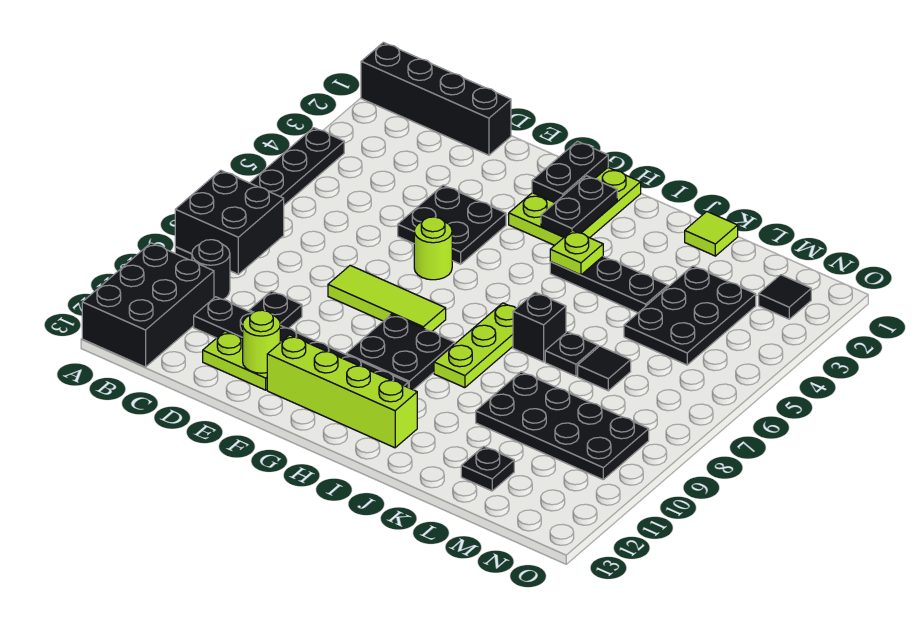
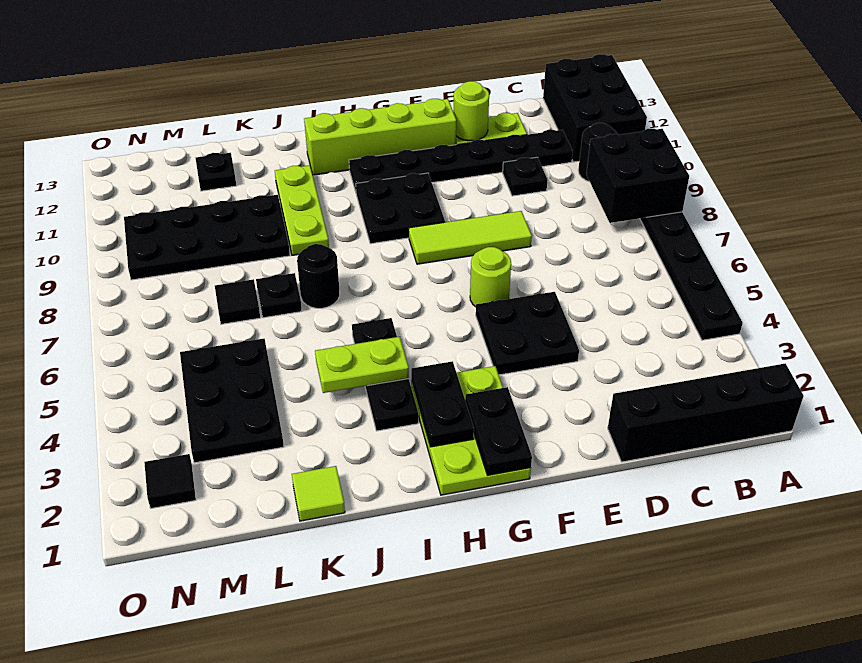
black plate I4:K4 level 1 -> black plate I3:I5 level 1
lime plate I4 level 2 -> lime plate I4:J4 level 2
lime plate I7:I9 level 1 -> lime plate J9:J11 level 1
black brick J7 level 1 -> black round brick J7 level 1

